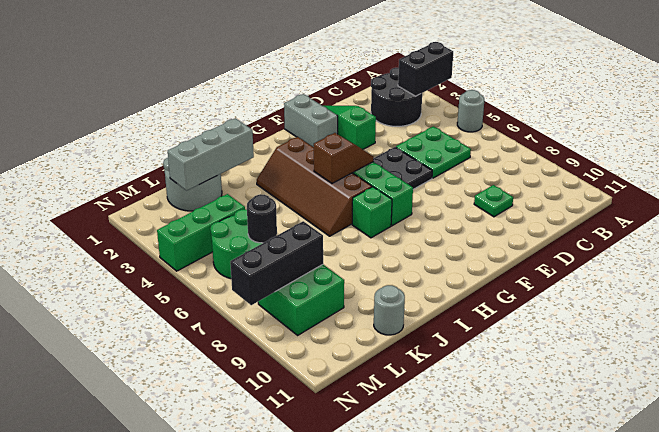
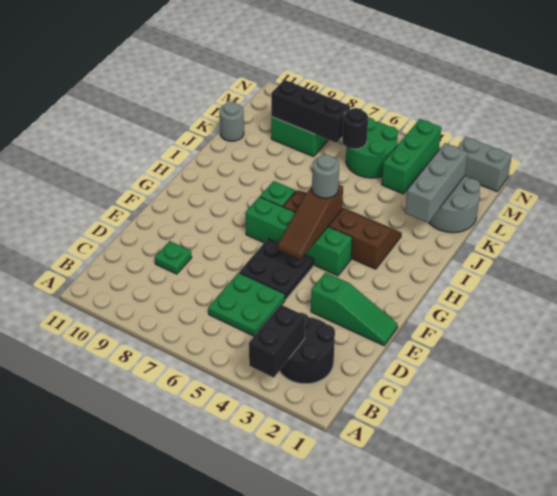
grey round brick A5 level 1 -> grey round brick H5 level 3
grey brick F1:F2 level 1 -> grey brick N1:N2 level 1
brown slope G5:H5 level 2 top H -> brown slope F5:H5 level 2 top H
black brick L8:N8 level 2 -> black brick L7:L9 level 2

